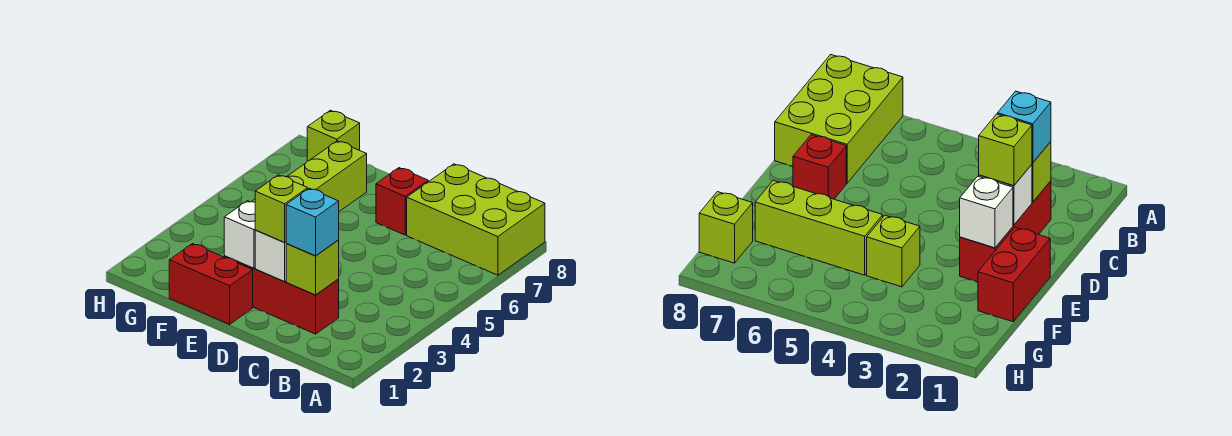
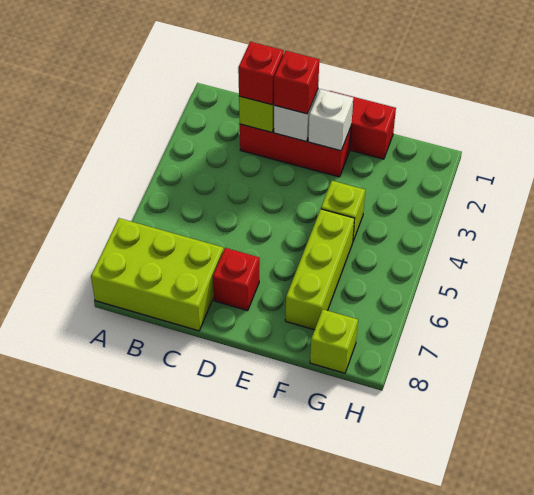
cyan brick C2 level 3 -> red brick C2 level 3
lime brick D2 level 3 -> red brick D2 level 3

